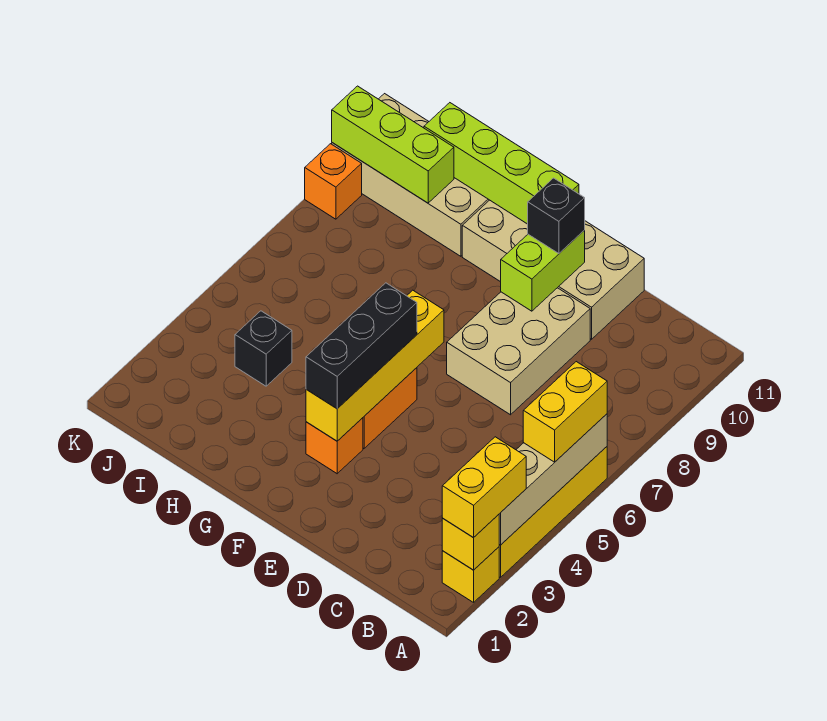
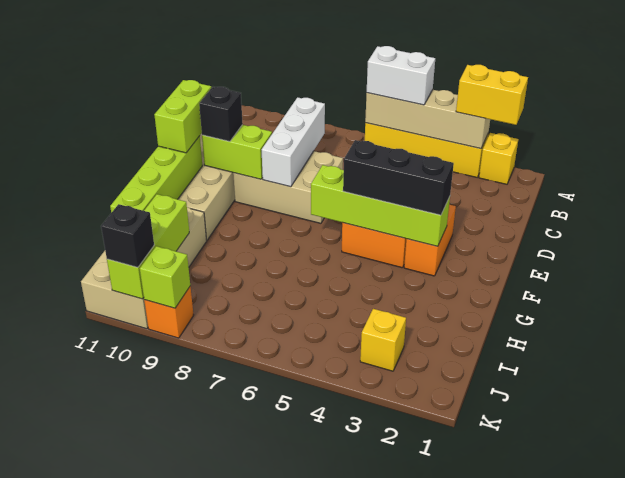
yellow brick A2 level 2 -> yellow brick J3 level 1
yellow brick A5:A6 level 3 -> white brick A5:A6 level 3
none -> white brick C8:E8 level 2
none -> lime brick E11:F11 level 3
orange brick F3 level 1 -> orange brick E3:F3 level 1
yellow brick F3:F6 level 2 -> lime brick F3:F6 level 2
black brick I4 level 1 -> black brick K10 level 3
none -> lime brick K9 level 2

